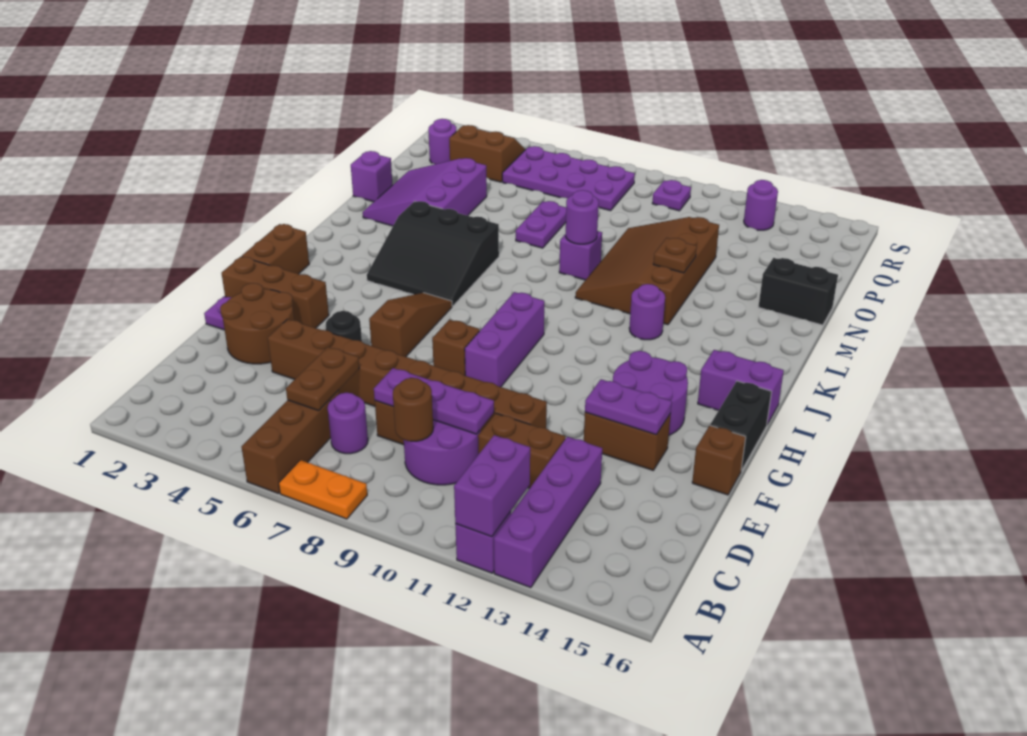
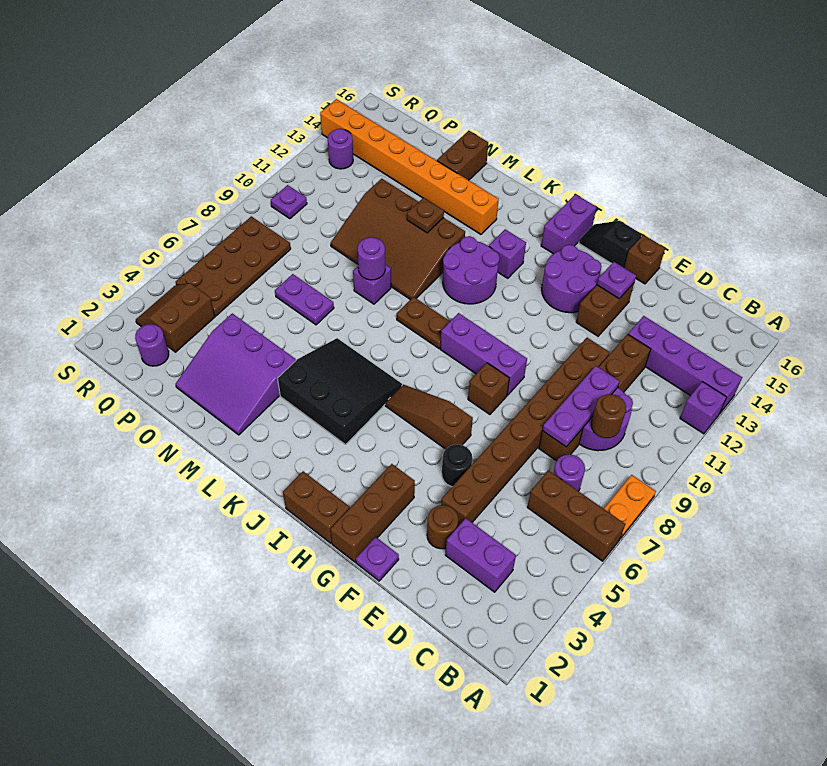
purple brick A12:B12 level 2 -> purple brick C3:D3 level 1
brown plate C6:D6 level 2 -> brown plate J9:K9 level 1
brown round brick E2:F3 level 1 -> brown round brick E3 level 1
purple plate F13:F14 level 2 -> purple plate F14 level 2
black brick G16:H16 level 1 -> black slope G16:H16 level 1 top G
black slope J4:L6 level 1 top L -> black slope J4:L6 level 1 top 4
purple round brick K12 level 1 -> purple round brick J11:K12 level 1
none -> orange brick L14:S14 level 1
purple brick N1 level 1 -> purple brick J13 level 1
black brick N15:N16 level 1 -> brown brick N15:N16 level 1
purple plate Q5:R8 level 1 -> brown plate Q5:R8 level 1

